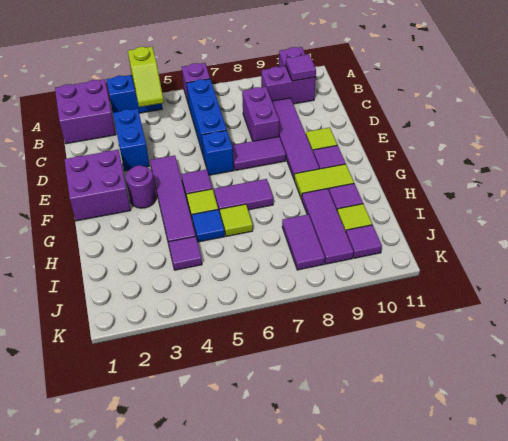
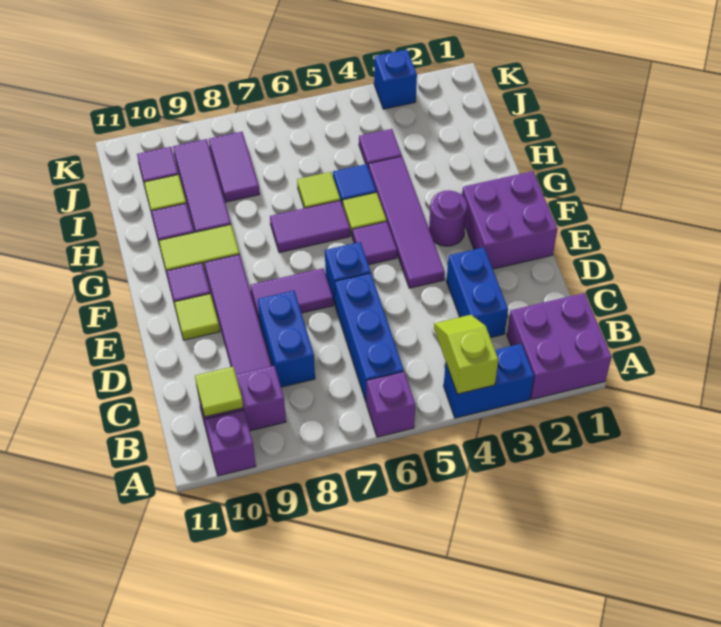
purple tile B10 level 2 -> lime tile B10 level 2
purple brick C8:D8 level 1 -> blue brick C8:D8 level 1
none -> blue brick K3 level 1

